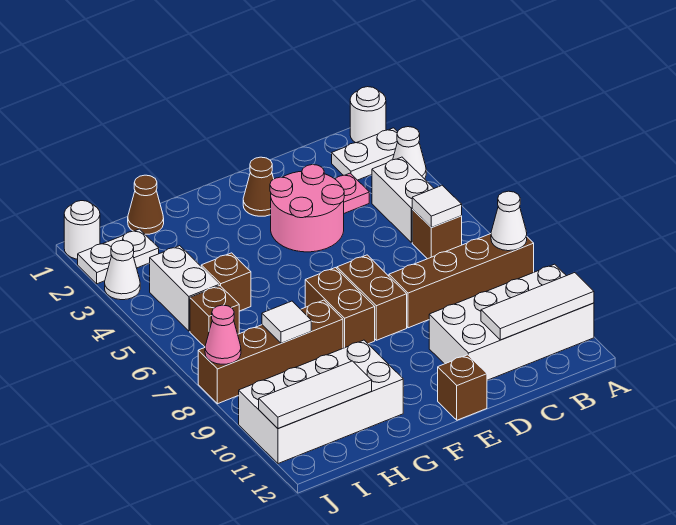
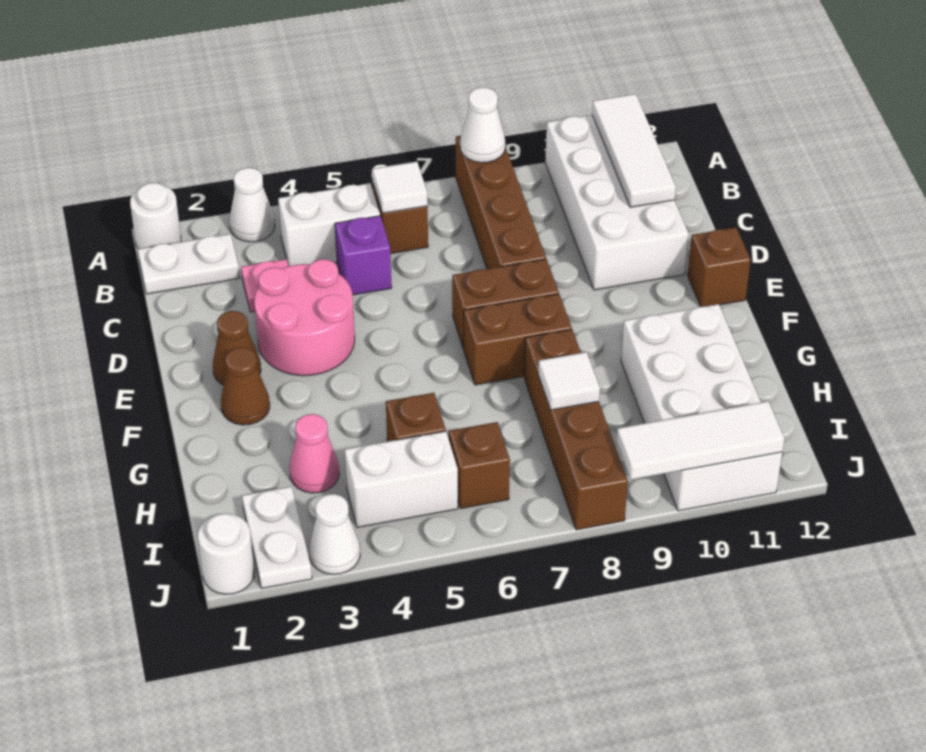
white plate A2:B2 level 1 -> white plate B1:B2 level 1
none -> purple brick C5 level 1
brown cone H1 level 1 -> brown cone F2 level 1
white tile H11:J11 level 2 -> white tile J9:J11 level 2
pink cone J8 level 2 -> pink cone H3 level 1

